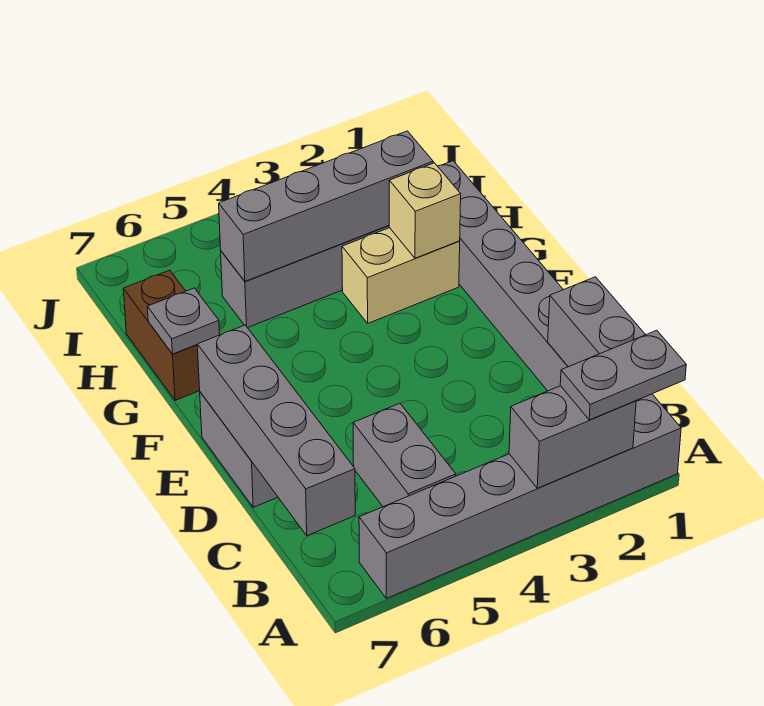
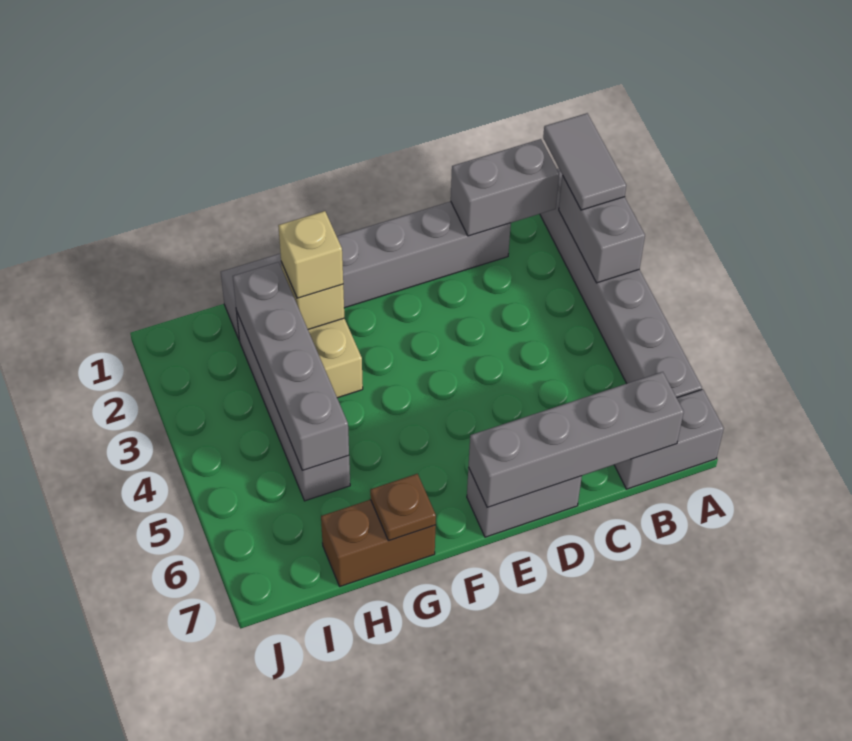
grey plate A1:A2 level 3 -> grey tile A1:A2 level 3
grey brick B5:C5 level 1 -> grey brick A7:B7 level 1
none -> tan brick G2 level 3
grey plate G7 level 2 -> brown plate G7 level 2

